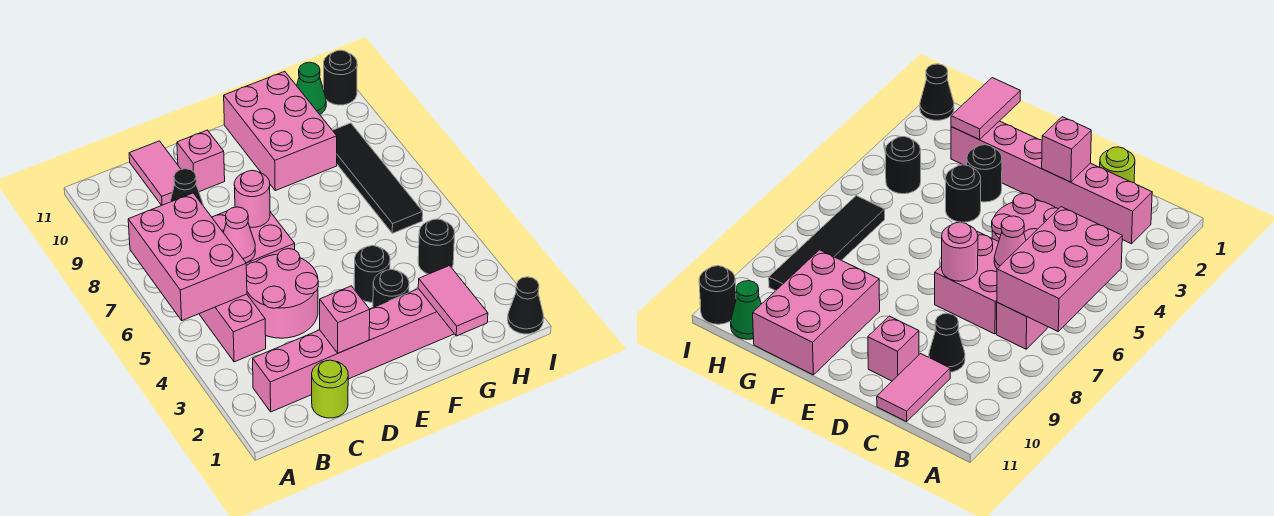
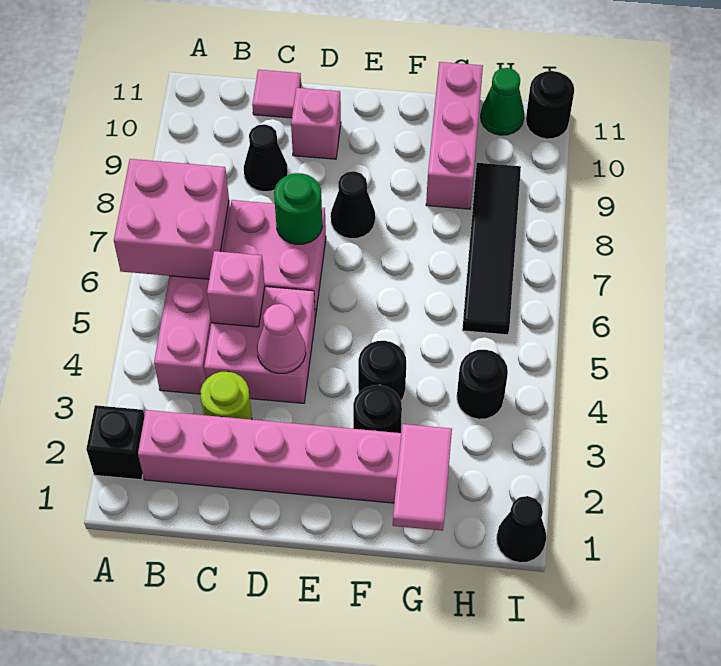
none -> black brick A2 level 1
pink brick A5:B7 level 2 -> pink brick A6:B7 level 2
lime round brick C1 level 1 -> lime round brick C3 level 1
pink round brick C4:D5 level 1 -> pink brick C4:D5 level 1
pink cone C6 level 2 -> pink cone D4 level 2
pink tile C10:C11 level 1 -> pink tile C11 level 1
pink brick D2 level 2 -> pink brick C5 level 2
pink round brick D7 level 2 -> green round brick D7 level 2
none -> black cone E8 level 1
pink brick F9:G11 level 1 -> pink brick G9:G11 level 1

